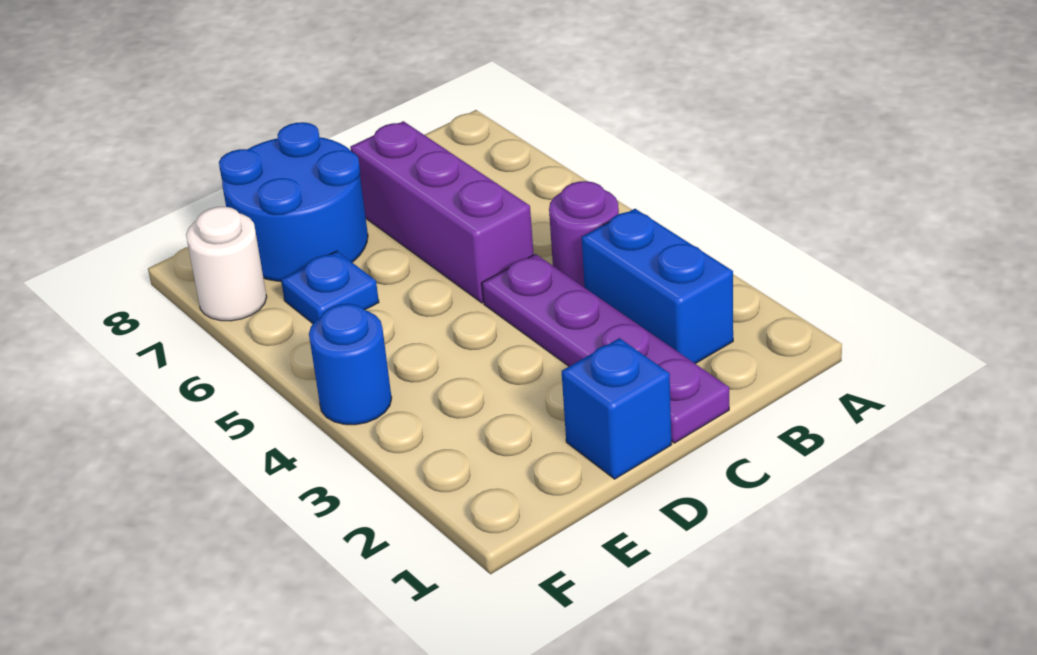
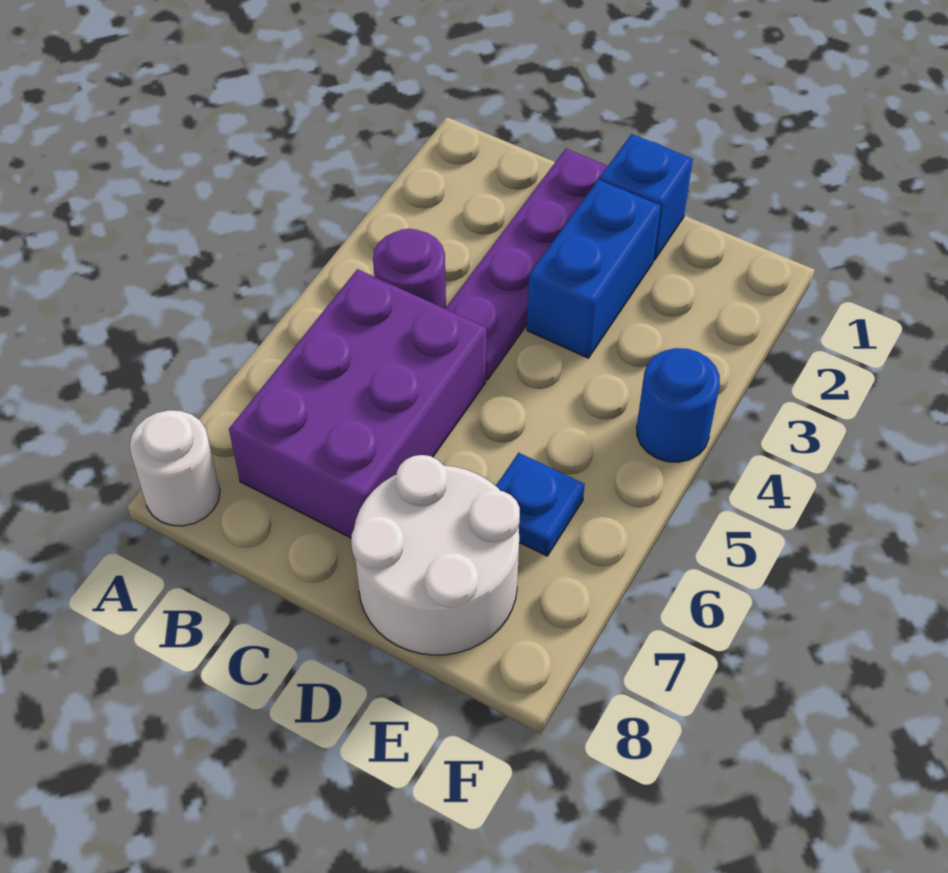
blue brick B2:B3 level 1 -> blue brick D2:D3 level 1
purple brick C5:C7 level 1 -> purple brick B5:C7 level 1
blue round brick D7:E8 level 1 -> white round brick D7:E8 level 1
white round brick F7 level 1 -> white round brick A8 level 1

